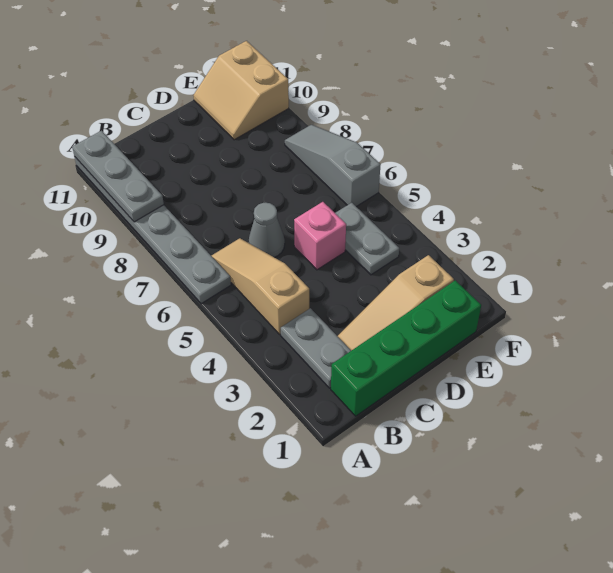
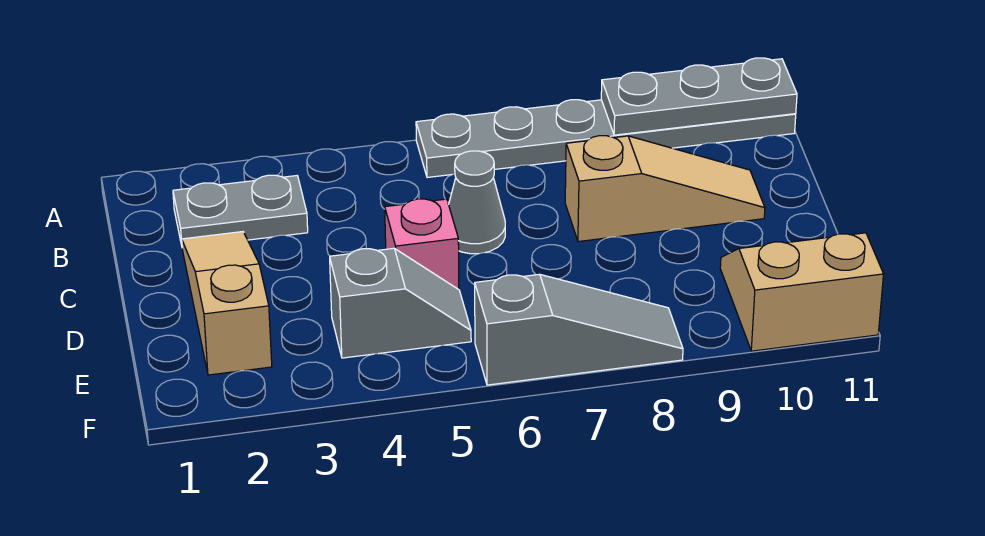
green brick B1:E1 level 1 -> none
tan slope B4:B6 level 1 top 4 -> tan slope C8:C10 level 1 top 8
grey plate E4:E5 level 1 -> grey slope E4:E5 level 1 top 4

